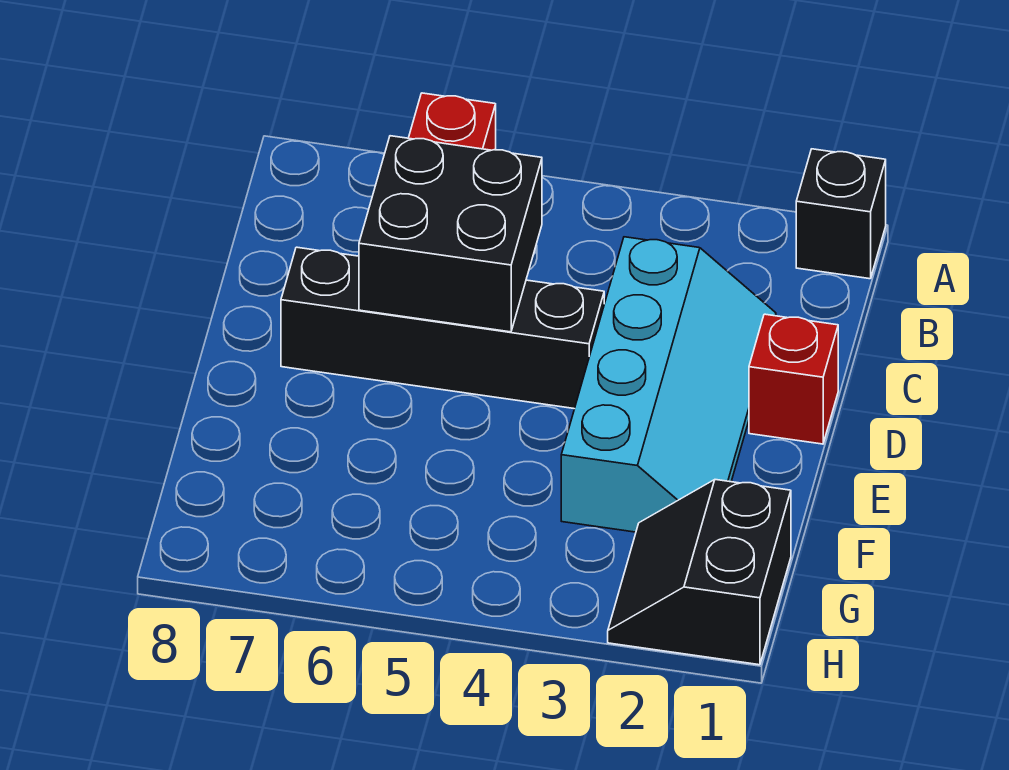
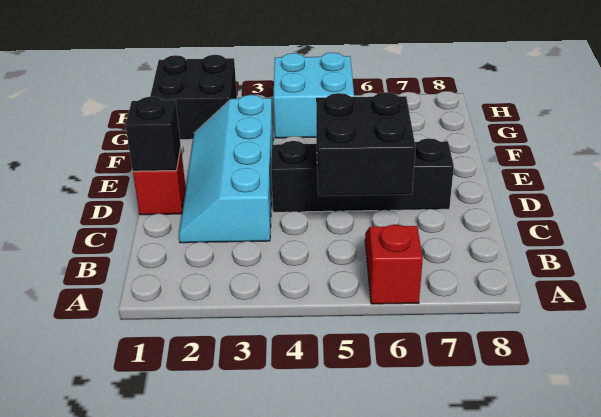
black brick A1 level 1 -> black brick D1 level 2
black slope G1:H2 level 1 top 1 -> black brick G1:H2 level 1
none -> cyan brick G4:H5 level 1

